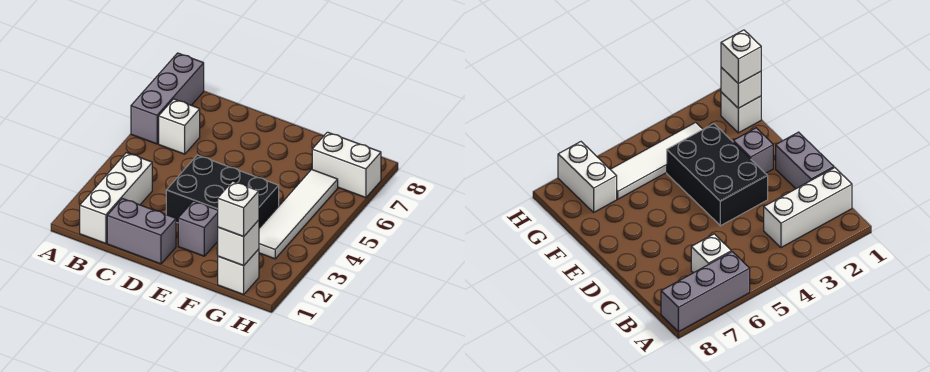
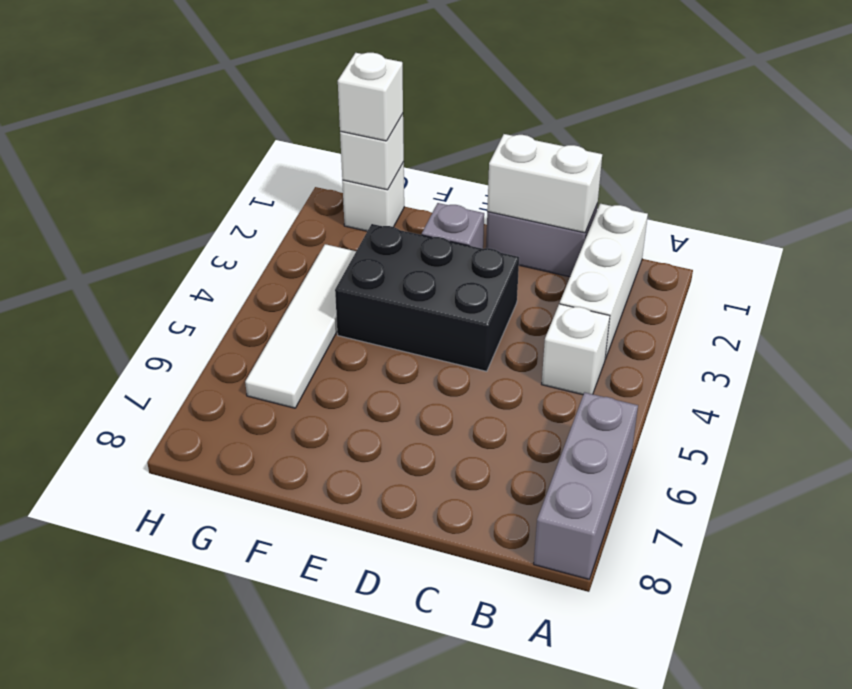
white brick B6 level 1 -> white brick B4 level 1
white brick G7:H7 level 1 -> white brick C1:D1 level 2

